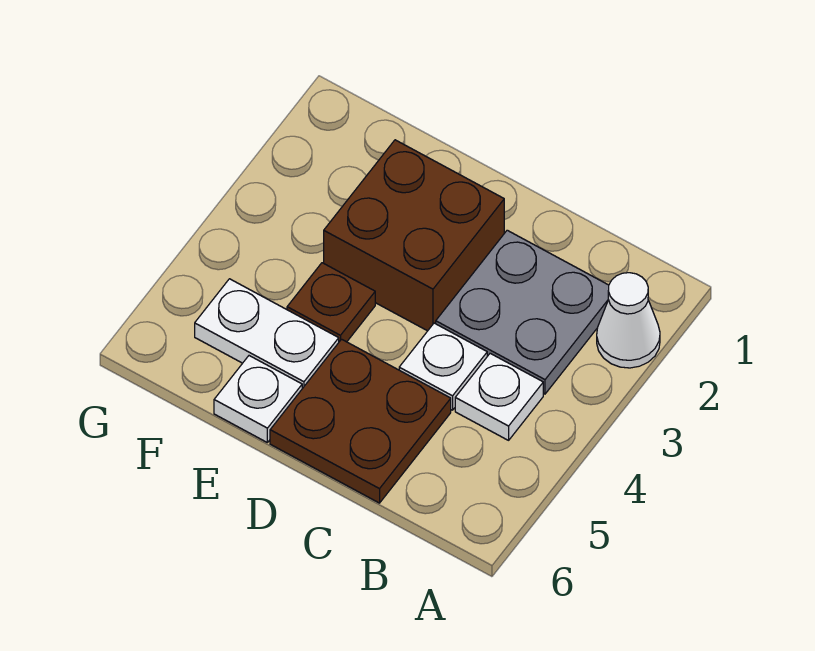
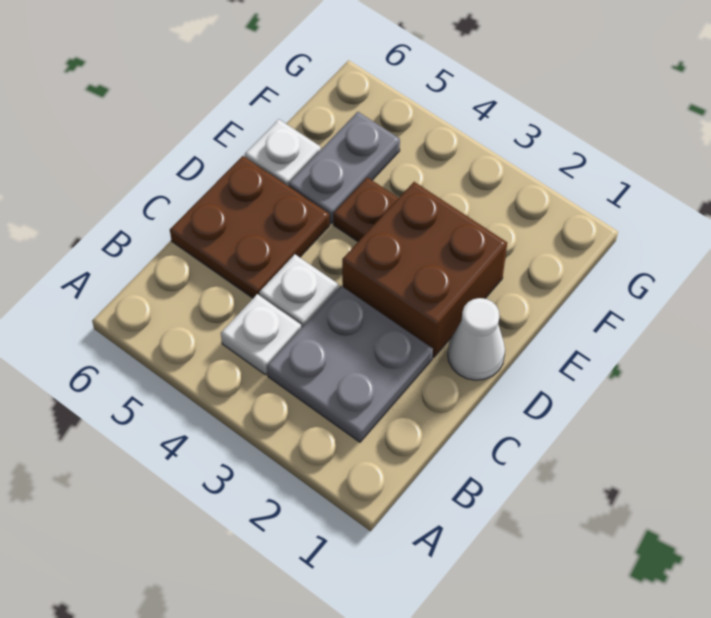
white cone A2 level 1 -> white cone D1 level 1
white plate E5:F5 level 1 -> grey plate E5:F5 level 1

